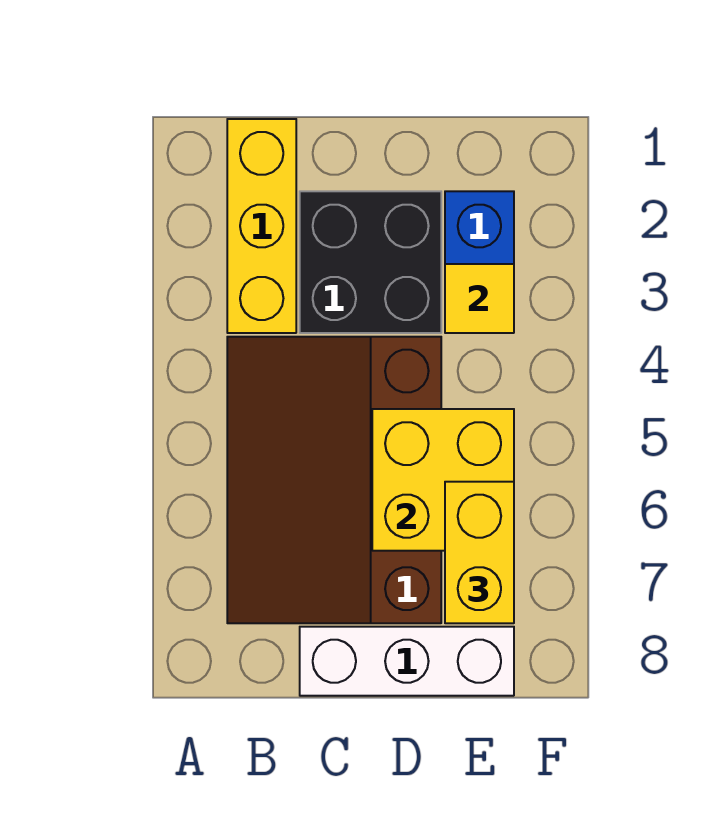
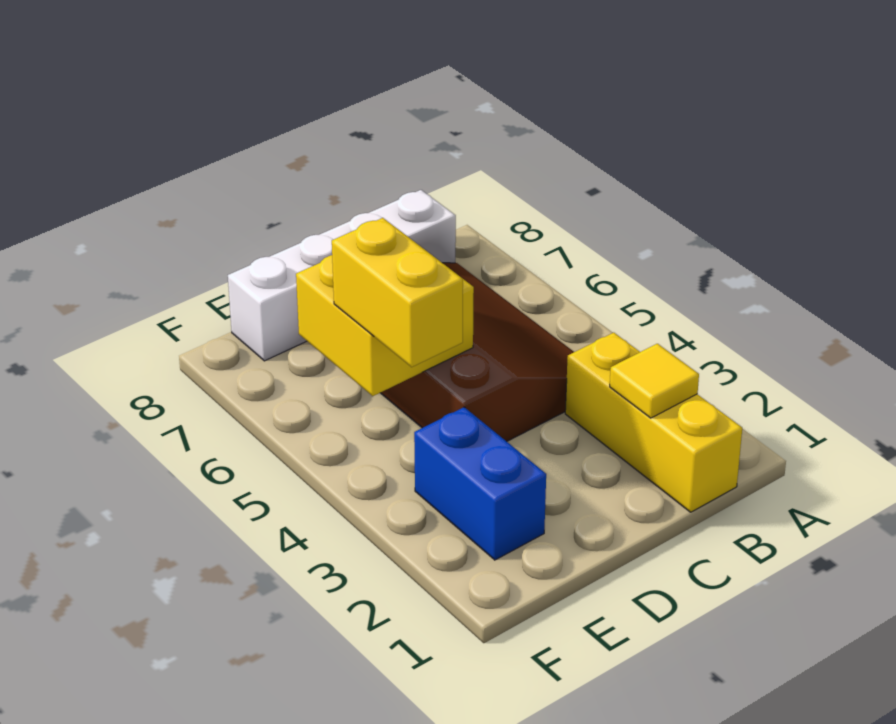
black brick C2:D3 level 1 -> none
white brick C8:E8 level 1 -> white brick B8:E8 level 1
yellow tile E3 level 2 -> yellow tile B2 level 2
yellow brick E6:E7 level 3 -> yellow brick E4:E5 level 3

